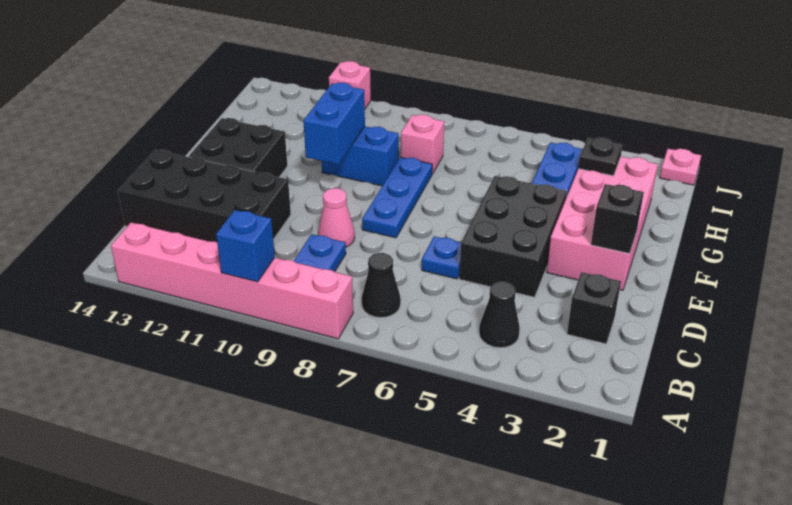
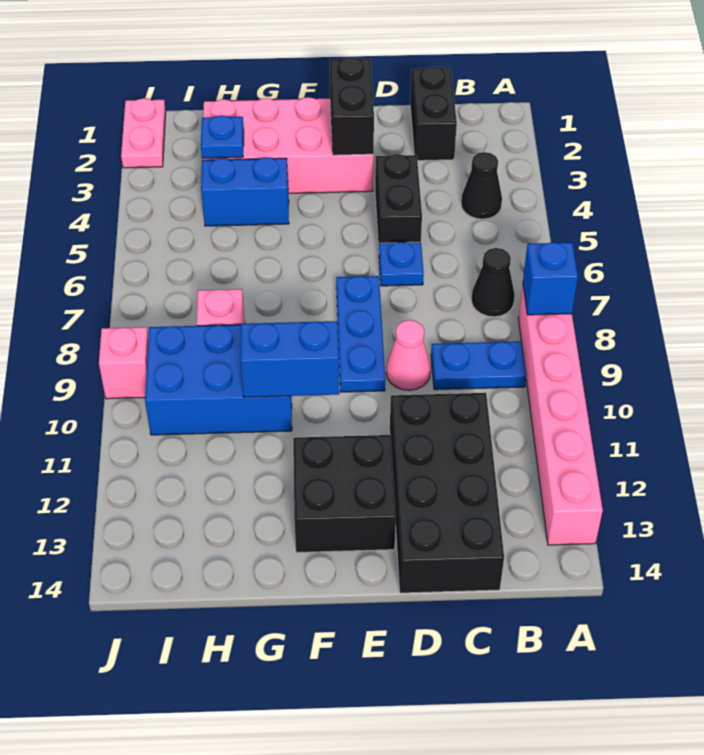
blue brick A10 level 2 -> blue brick A8 level 2
black brick C2 level 1 -> black brick C1:C2 level 1
black brick D4:F5 level 1 -> black brick D4:D5 level 1
black brick E2 level 2 -> black brick E2:E3 level 2
blue plate E8:G8 level 1 -> blue plate E7:E9 level 1
blue brick G9:G10 level 1 -> blue brick G9:I10 level 1
black plate H3 level 2 -> blue plate H3 level 2
pink plate J1 level 1 -> pink plate J1:J2 level 1
pink brick J11 level 1 -> pink brick J9 level 1

